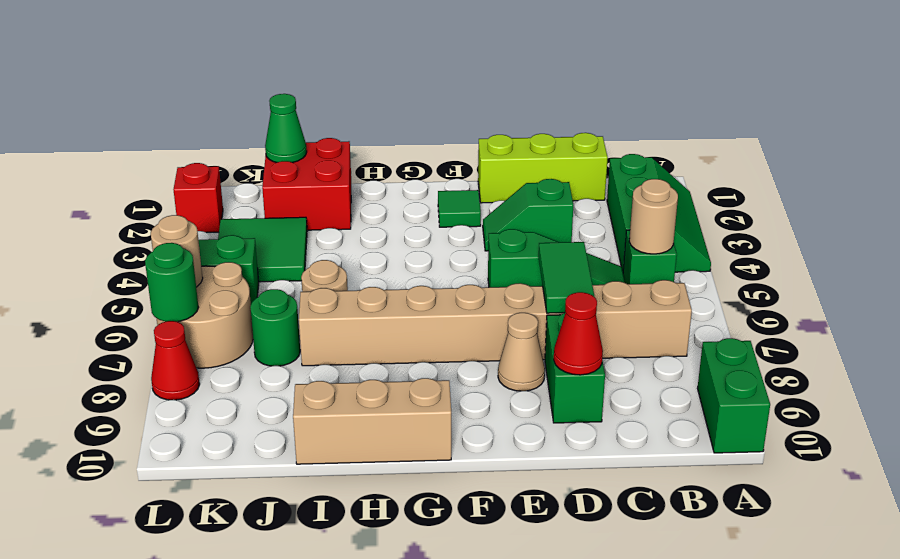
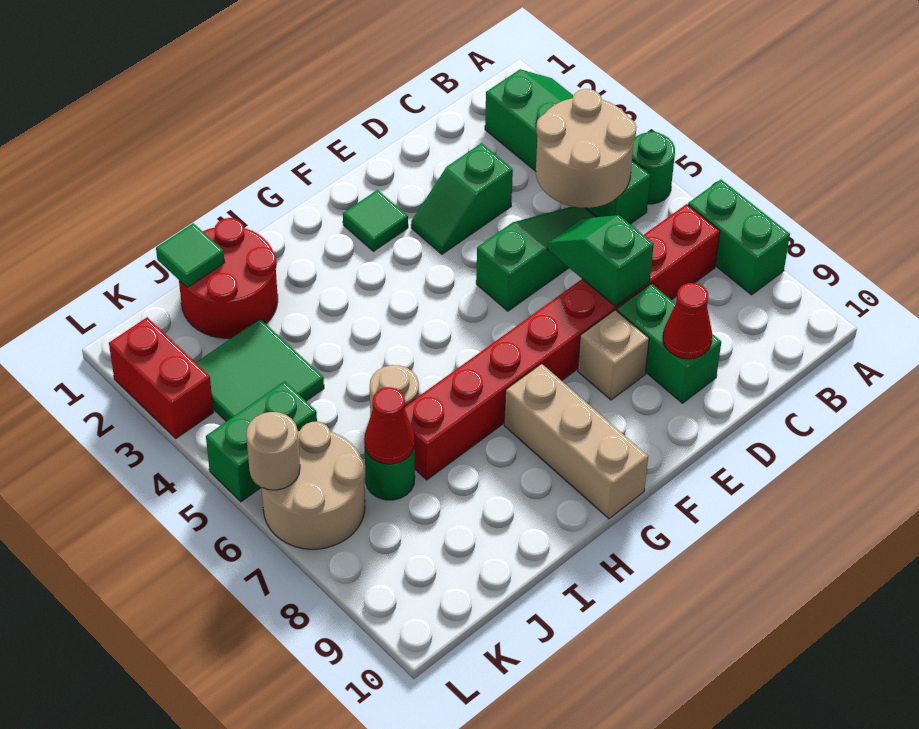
green brick A9:A10 level 1 -> green brick A7:A8 level 1
tan round brick B5 level 2 -> tan round brick B4:C5 level 2
tan brick B7:I7 level 1 -> red brick B7:I7 level 1
lime brick C1:E1 level 1 -> none
green tile D6:D7 level 2 -> green slope D6:D7 level 2 top 7
tan cone E8 level 1 -> tan brick E8 level 1
tan brick G10:I10 level 1 -> tan brick G8:G10 level 1
red brick I1:J2 level 1 -> red round brick I1:J2 level 1
green cone J1 level 2 -> green tile J1 level 2
red brick L2 level 1 -> red brick L2:L3 level 1
green round brick L7 level 2 -> green round brick A5 level 1
red cone L8 level 1 -> red cone J7 level 2

